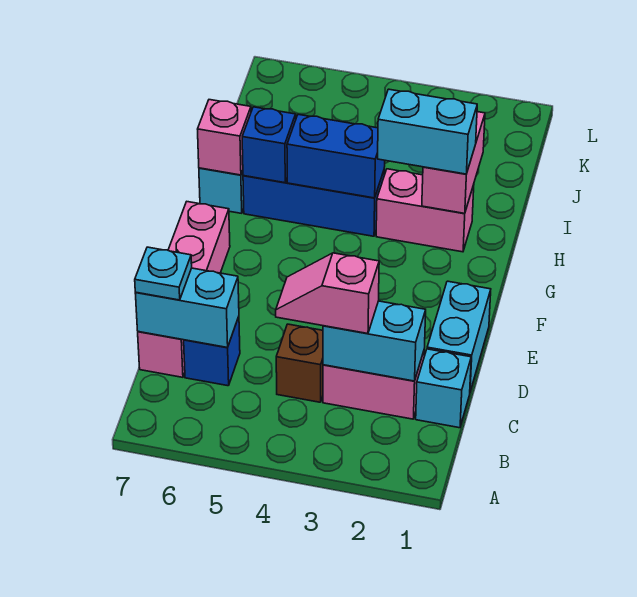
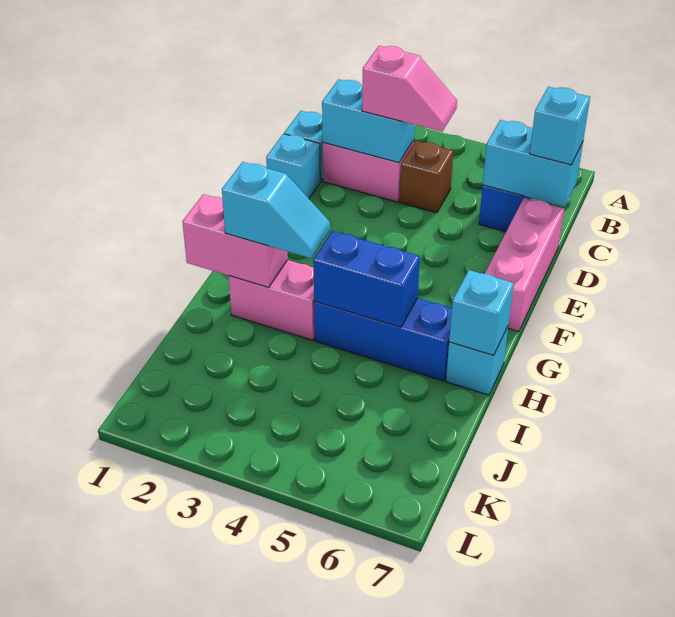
pink brick C7:F7 level 1 -> pink brick D7:F7 level 1
cyan plate C7 level 3 -> cyan brick C7 level 3
cyan brick D1:E1 level 1 -> cyan brick D1 level 1
pink brick H2:I2 level 2 -> pink brick H1:H2 level 2
cyan brick H2:H3 level 3 -> cyan slope H2:H3 level 3 top 2
blue brick H6 level 2 -> none
pink brick H7 level 2 -> cyan brick H7 level 2

